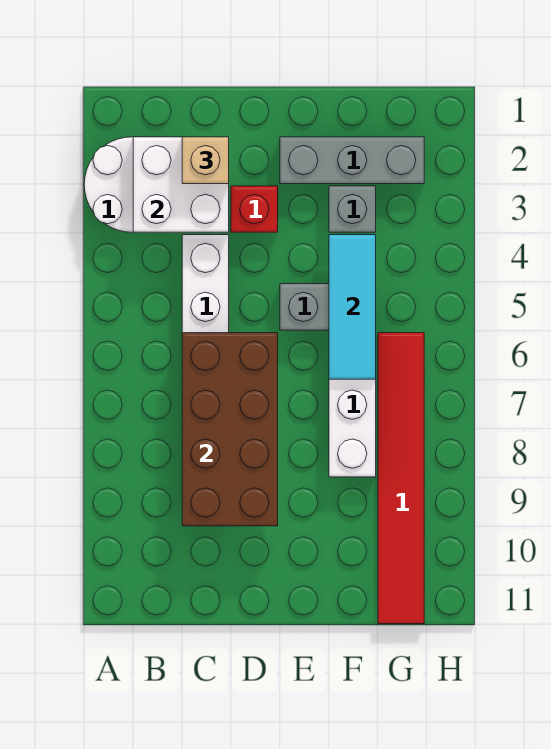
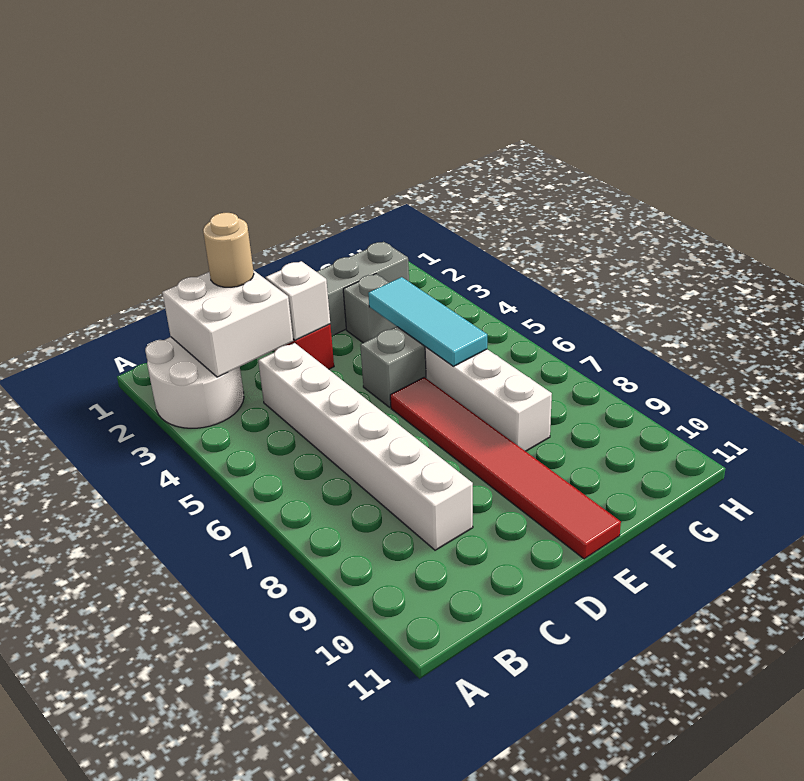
tan brick C2 level 3 -> tan round brick C2 level 3
brown brick C6:D9 level 2 -> none
none -> white brick D3 level 2
red tile G6:G11 level 1 -> red tile E6:E11 level 1

